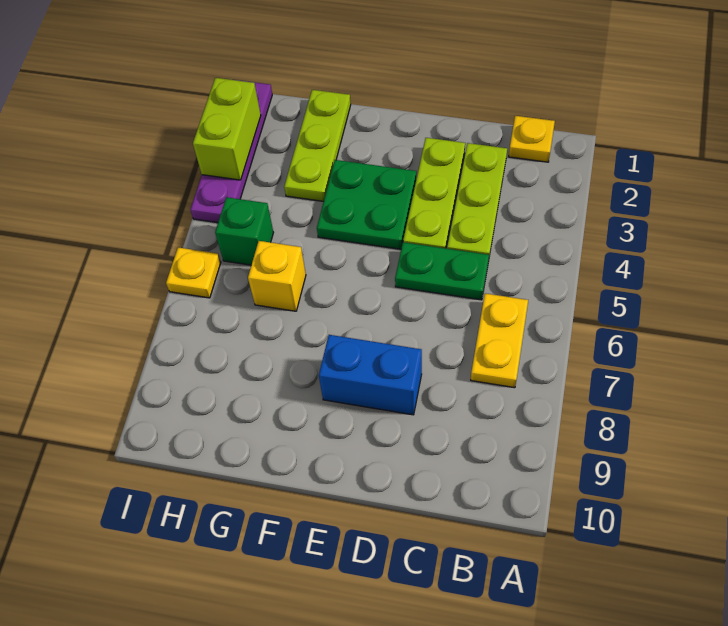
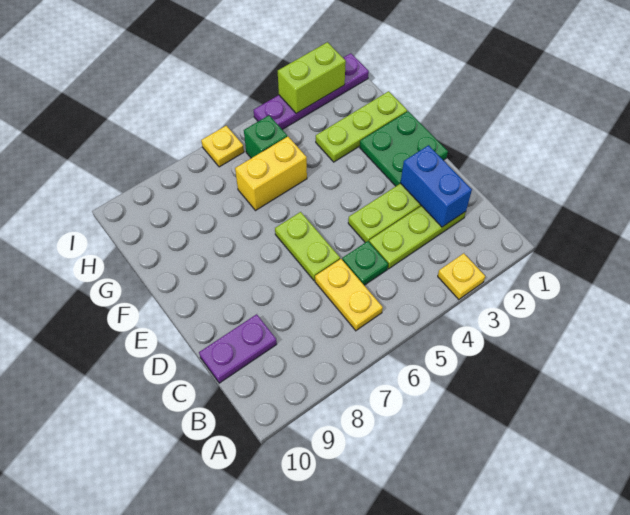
yellow plate B1 level 1 -> yellow plate A3 level 1
yellow plate B6:B7 level 1 -> yellow plate B6:C6 level 1
green plate C5:D5 level 1 -> green plate C5 level 1
none -> purple plate C9:C10 level 1
none -> lime plate D6:E6 level 1
blue brick D8:E8 level 1 -> blue brick C2:D2 level 2
green plate E3:F4 level 1 -> green plate E1:F2 level 1
yellow brick G6 level 1 -> yellow brick G5:G6 level 1

